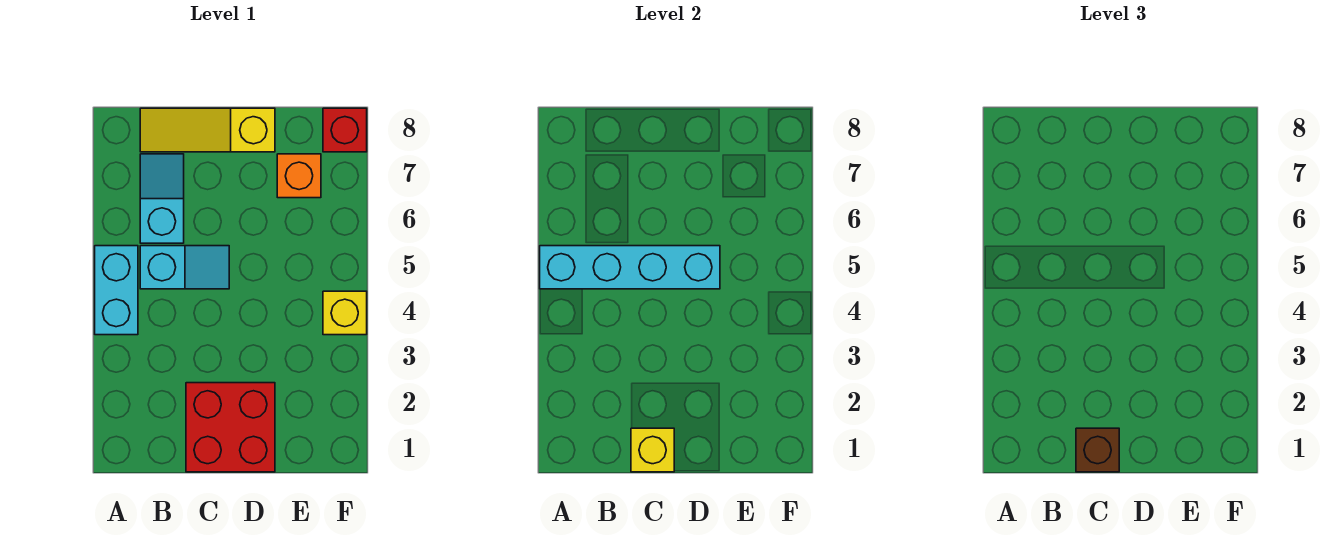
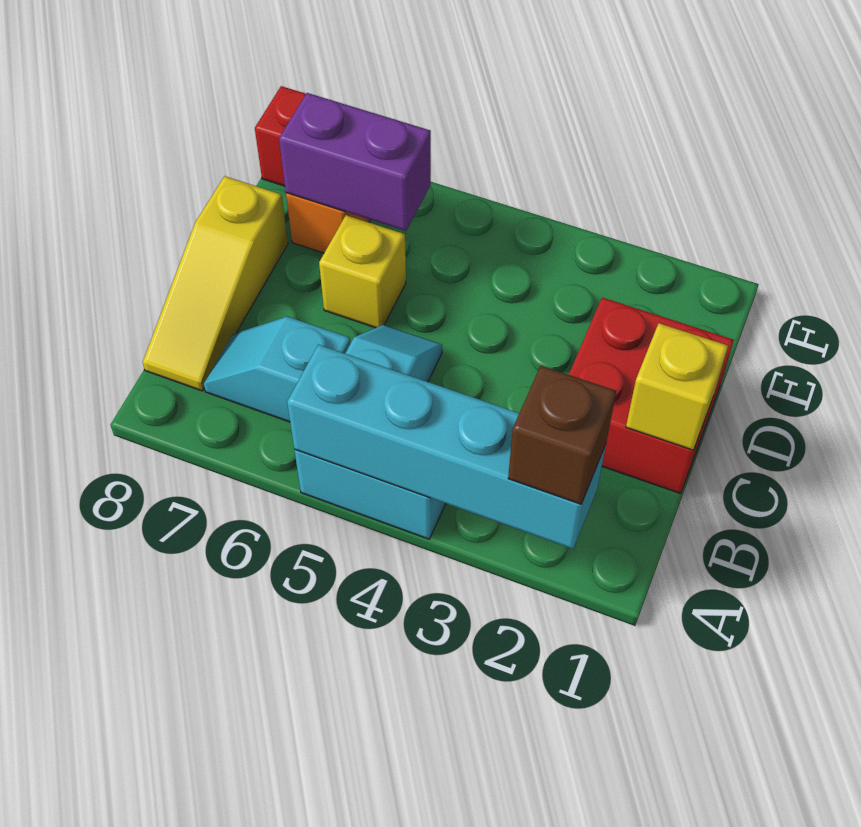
cyan brick A5:D5 level 2 -> cyan brick A2:A5 level 2
brown brick C1 level 3 -> brown brick A2 level 3
none -> purple brick E6:E7 level 2
yellow brick F4 level 1 -> yellow brick D6 level 1

